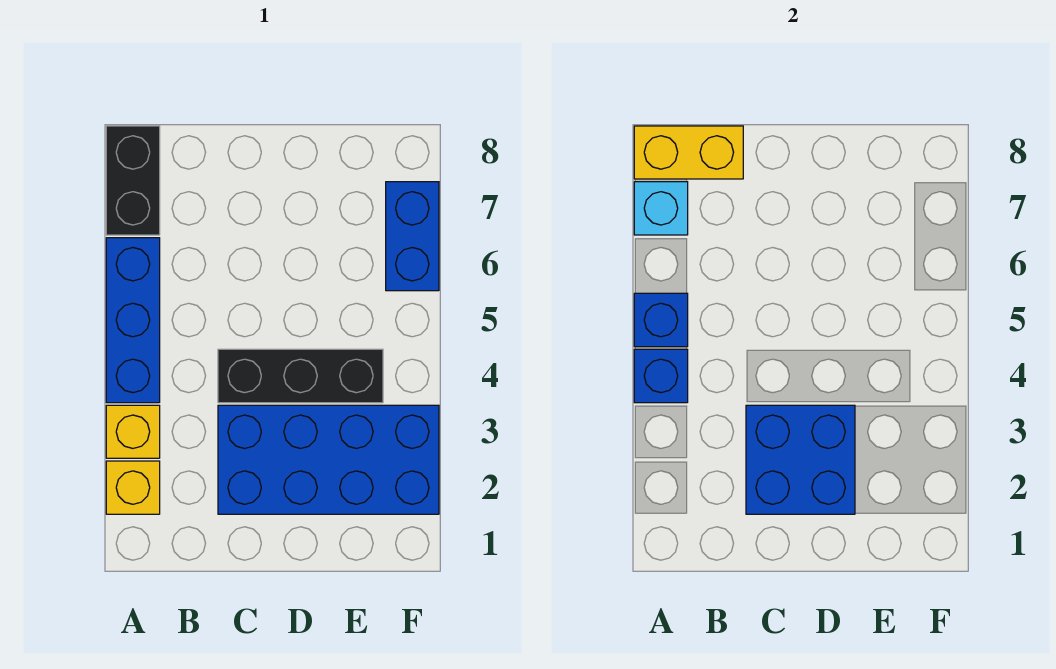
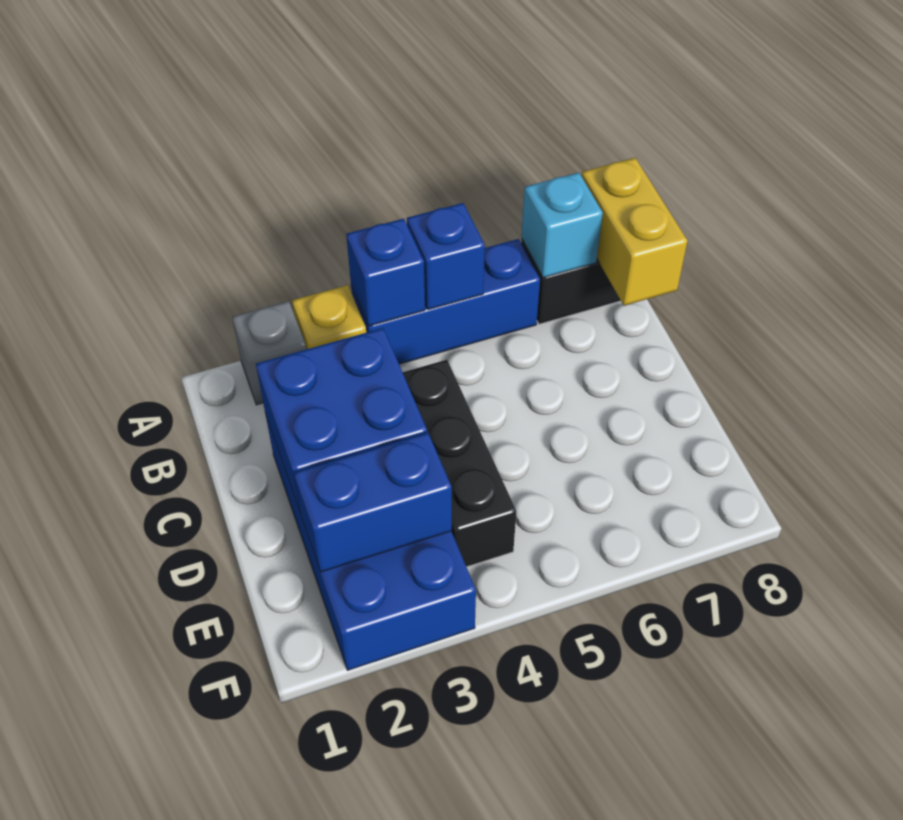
yellow brick A2 level 1 -> grey brick A2 level 1
blue brick F6:F7 level 1 -> blue brick E2:E3 level 2

